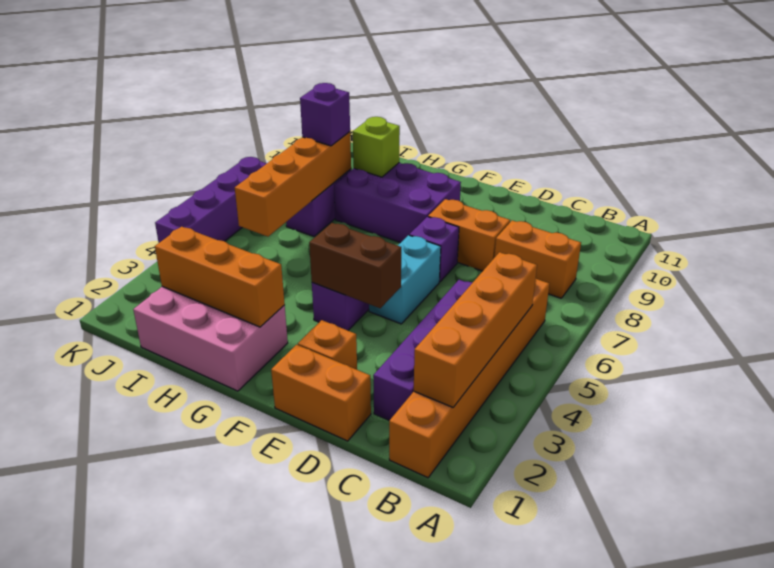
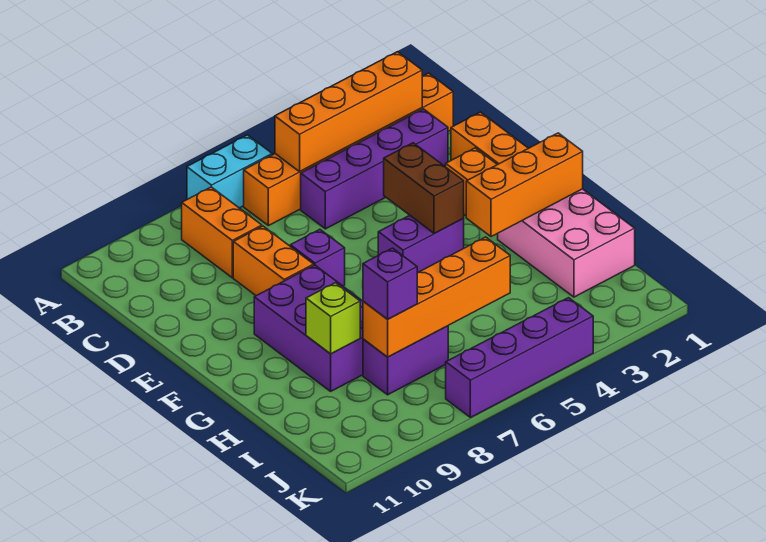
cyan brick E5:E6 level 1 -> cyan brick A6:A7 level 1
orange brick G2:I2 level 2 -> orange brick G1:G3 level 2

